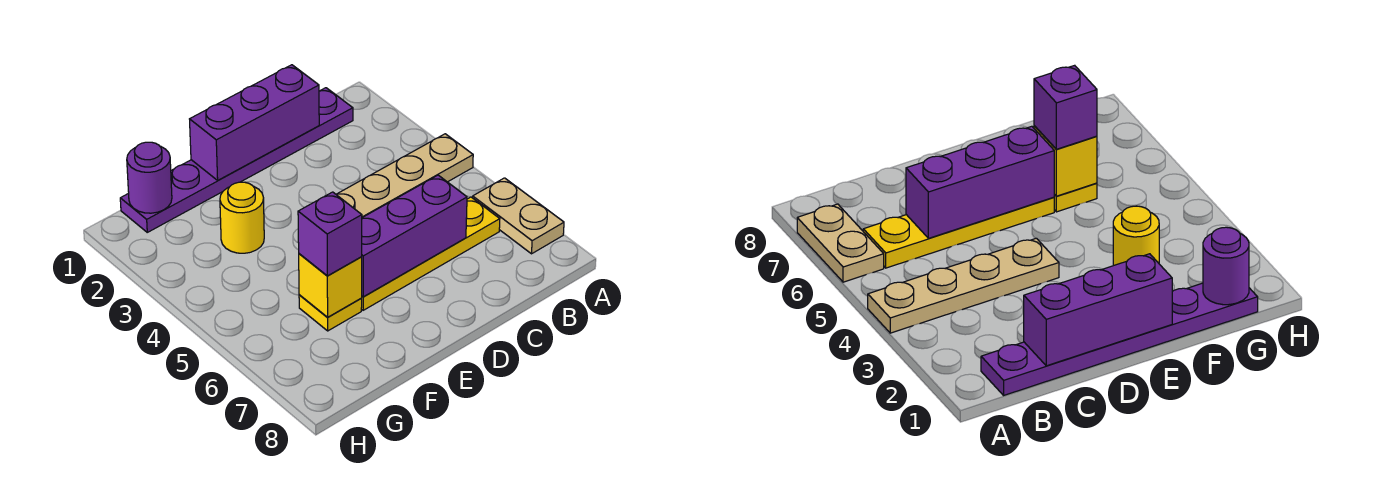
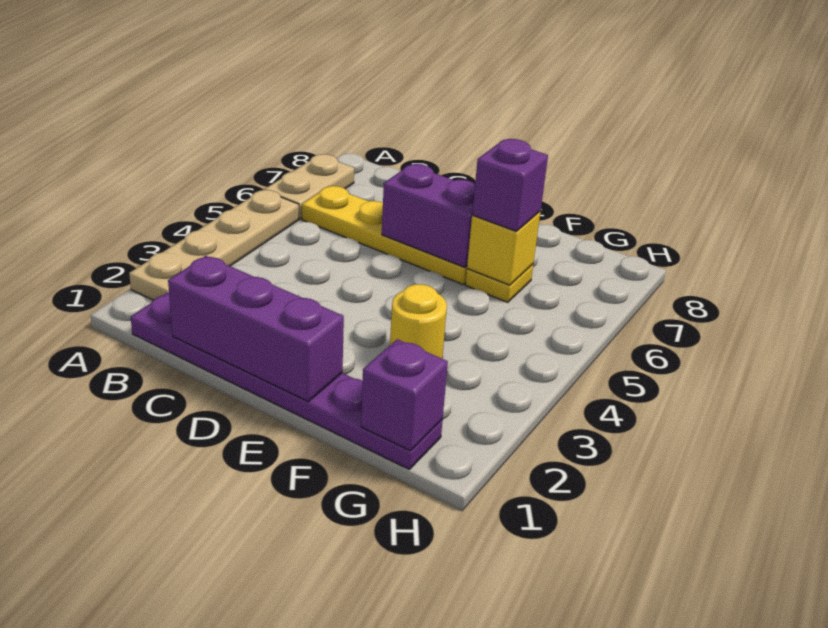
tan plate A4:D4 level 1 -> tan plate A2:A5 level 1
purple brick C6:E6 level 2 -> purple brick D6:E6 level 2
purple round brick G1 level 2 -> purple brick G1 level 2

